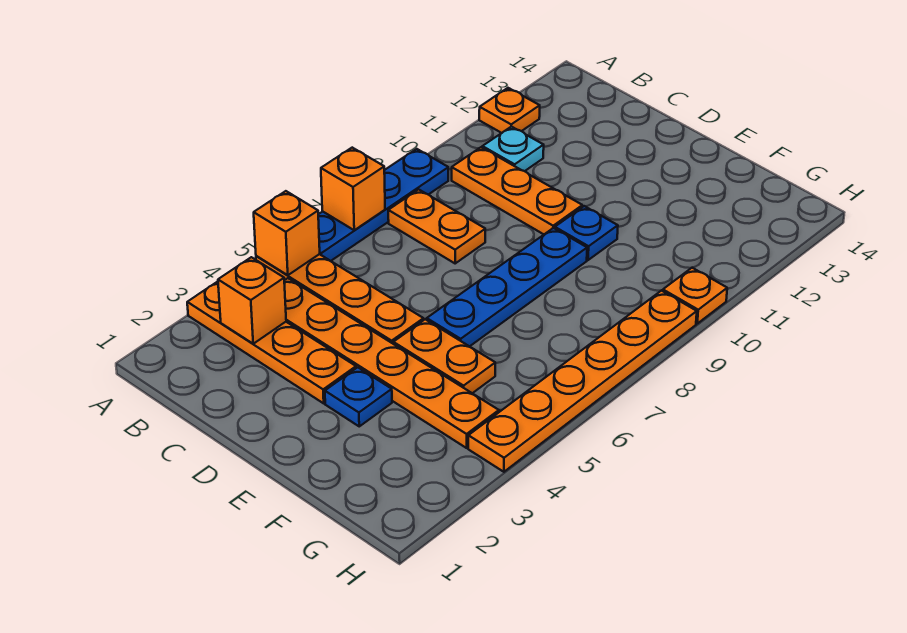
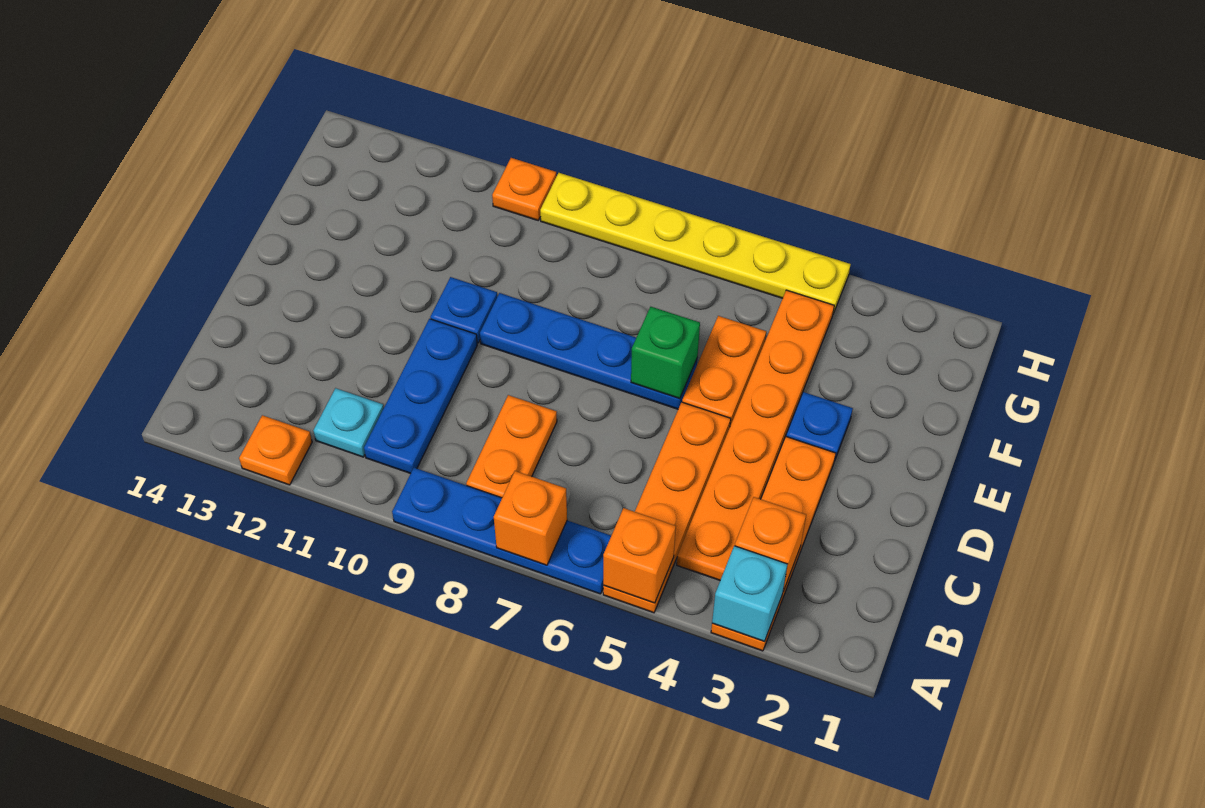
none -> cyan brick A3 level 2
orange plate B10:D10 level 1 -> blue plate B10:D10 level 1
none -> green brick E6 level 2
orange plate H4:H9 level 1 -> yellow plate H4:H9 level 1

